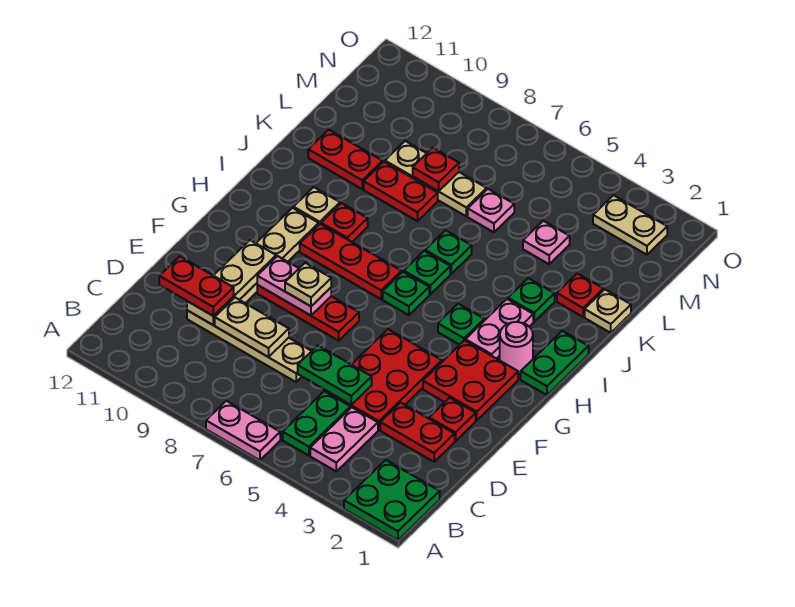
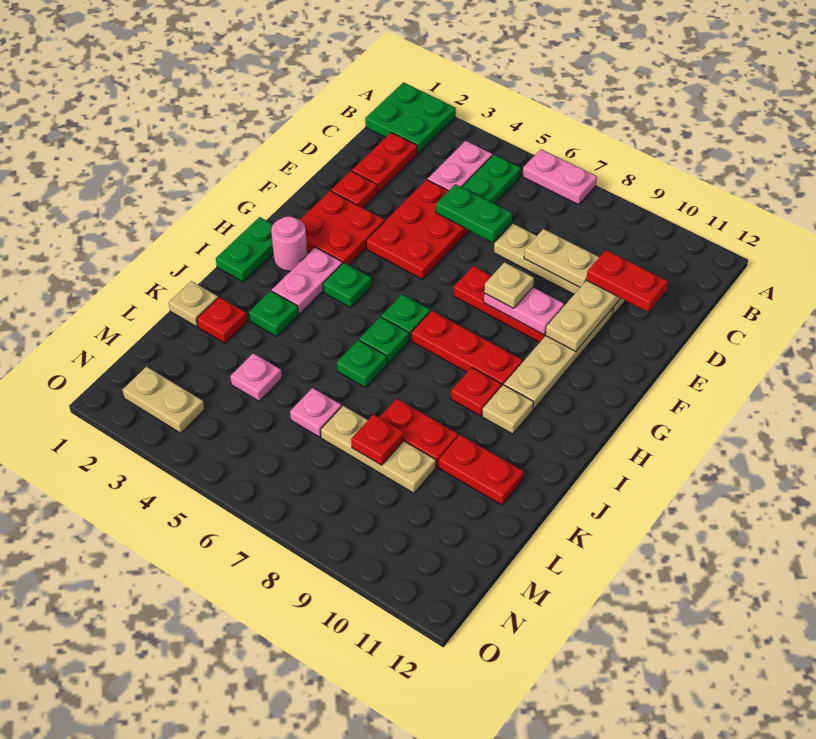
red plate D2:D3 level 1 -> red plate C2:D2 level 1

